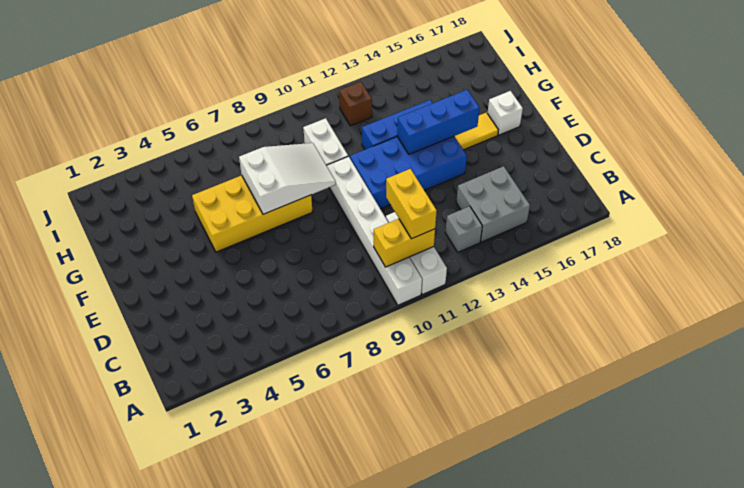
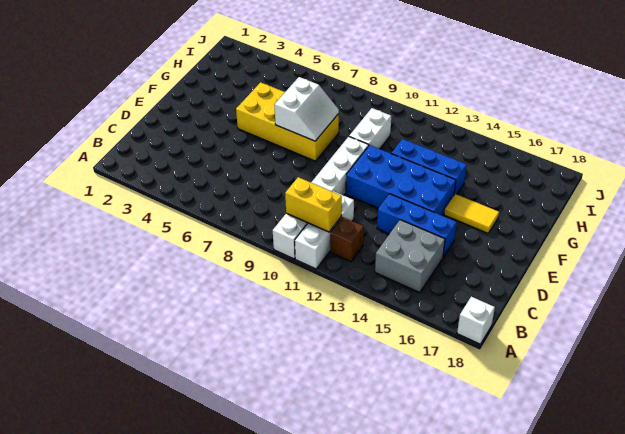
yellow brick B11:C11 level 3 -> none
grey brick B13 level 1 -> none
white slope F7:G9 level 2 top 7 -> white slope F7:G8 level 2 top 7
blue brick F13:F15 level 2 -> blue brick D13:D15 level 1
white brick F17 level 1 -> white brick A18 level 1
brown brick I12 level 1 -> brown brick B12 level 1

